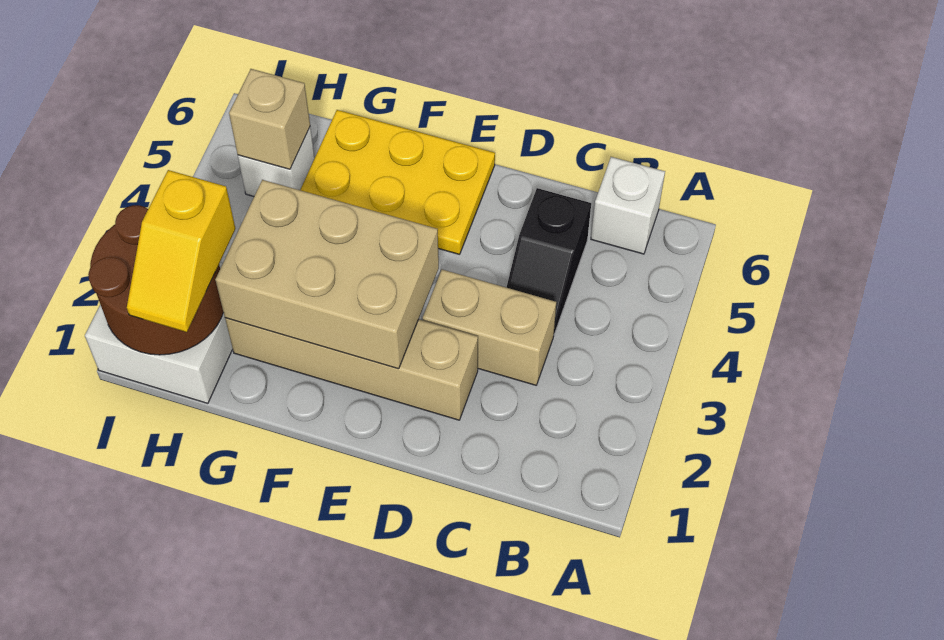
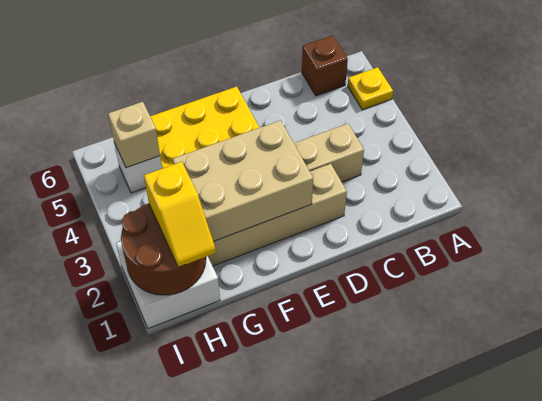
none -> yellow plate A5 level 1
white brick B6 level 1 -> brown brick B6 level 1
black slope C4:C5 level 1 top 5 -> none

